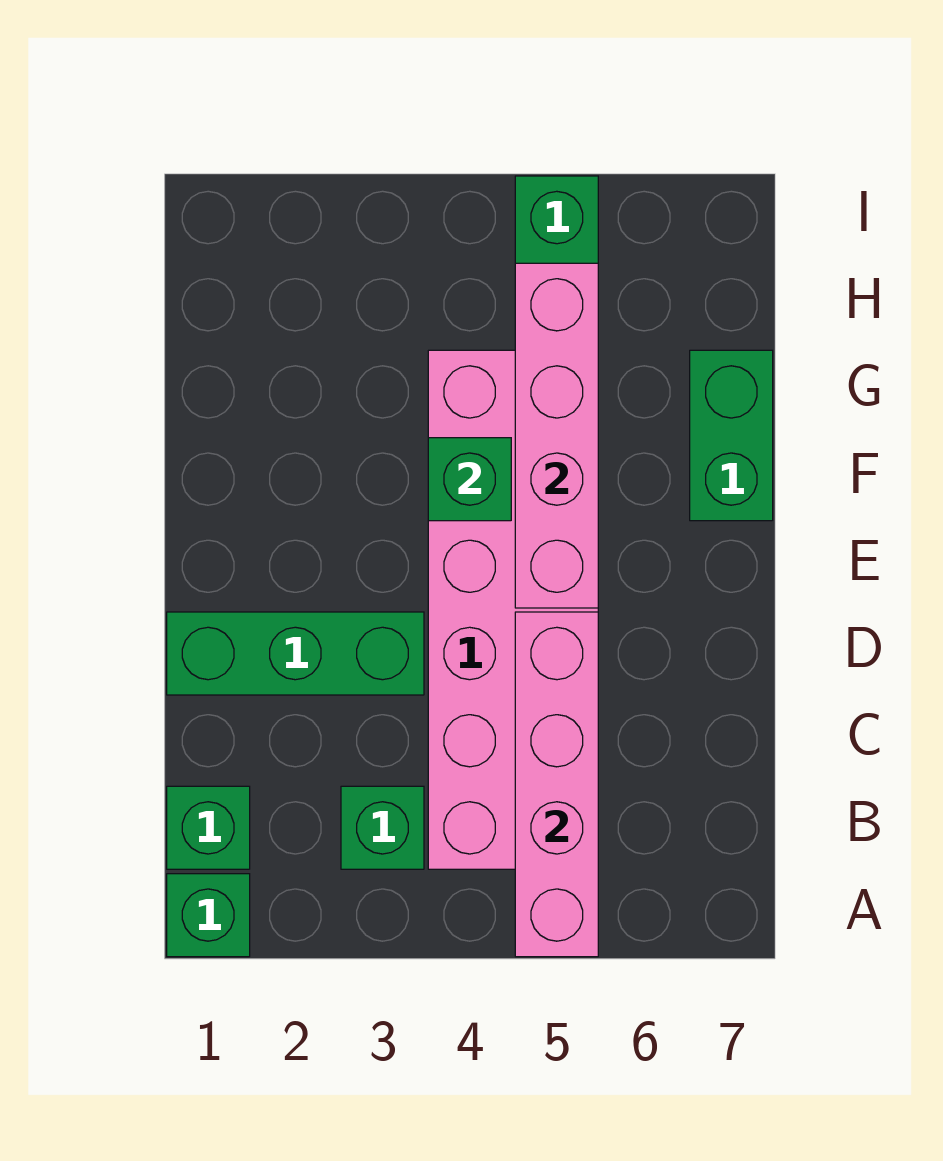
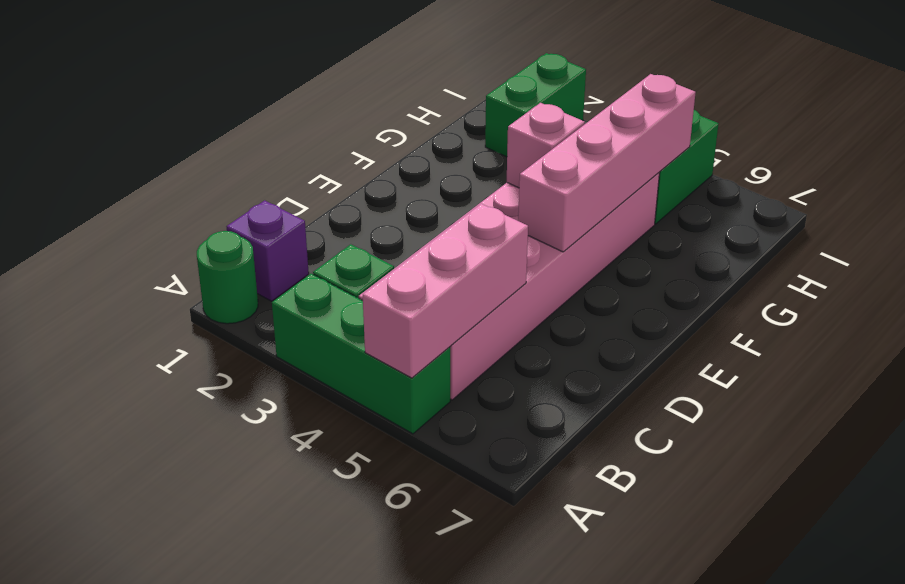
green brick A1 level 1 -> green round brick A1 level 1
pink brick A5:D5 level 2 -> pink brick A5:C5 level 2
green brick B1 level 1 -> purple brick B1 level 1
green brick D1:D3 level 1 -> green brick A3:A5 level 1
green brick F4 level 2 -> pink brick F4 level 2
green brick F7:G7 level 1 -> green brick H2:I2 level 1

